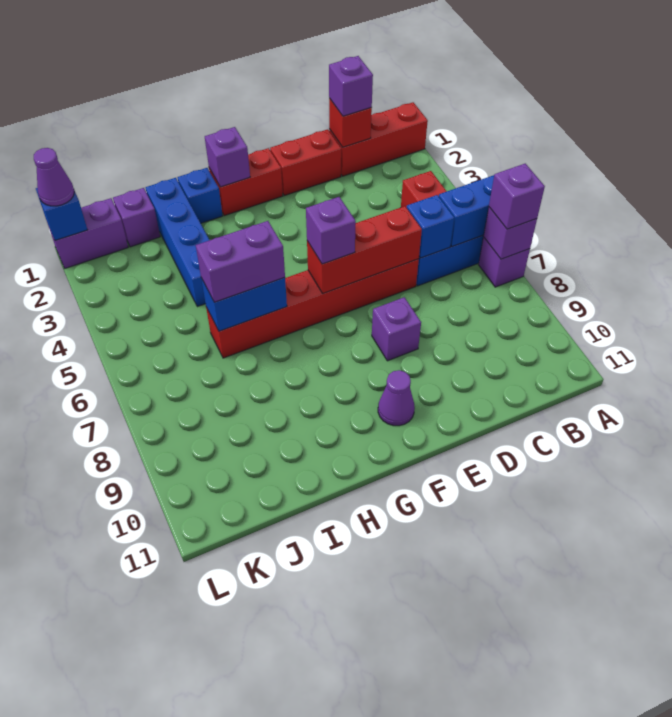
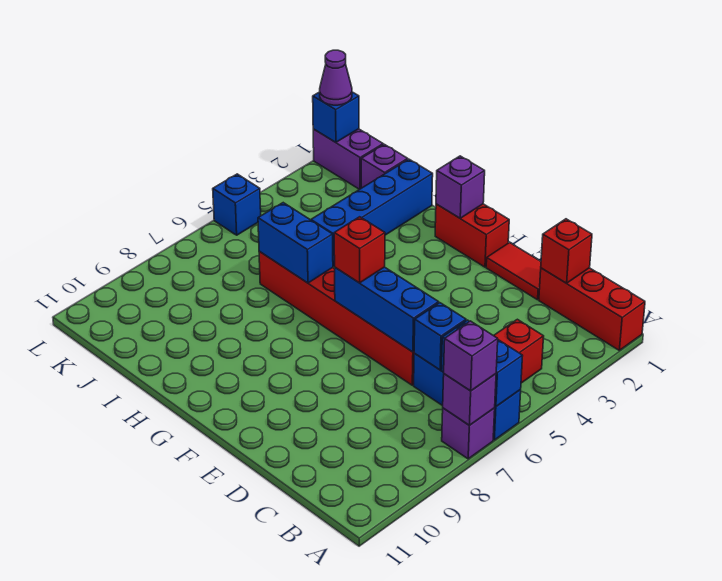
purple brick C1 level 3 -> none
red brick D1:E1 level 1 -> red tile D1:E1 level 1
red brick D6:F6 level 2 -> blue brick D6:F6 level 2
purple brick E8 level 1 -> none
purple brick F6 level 3 -> red brick F6 level 3
purple cone F10 level 1 -> none
blue brick H1 level 1 -> blue brick L5 level 1
purple brick H6:I6 level 3 -> none

